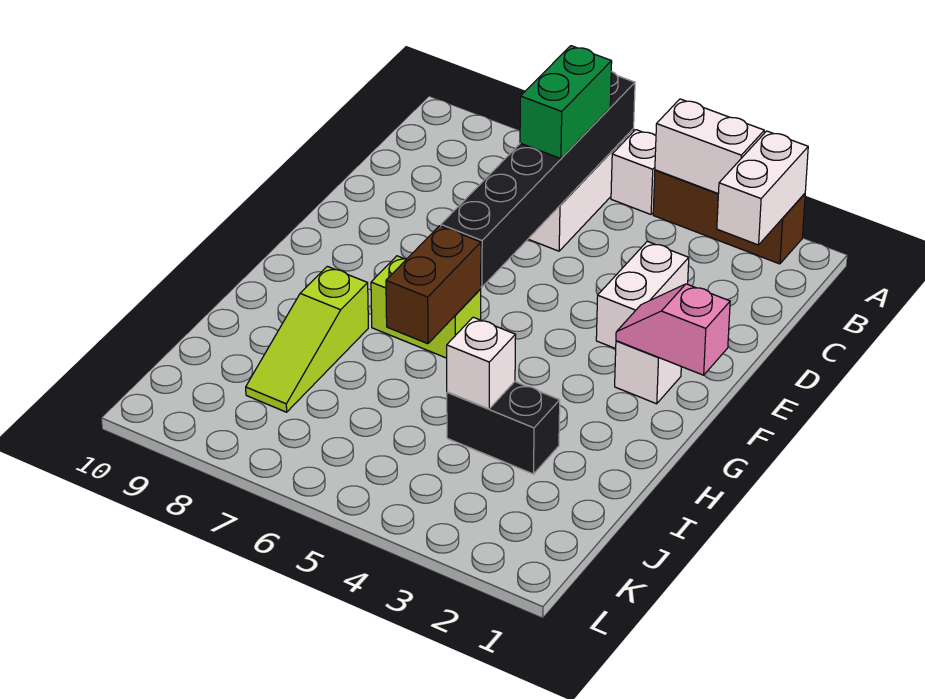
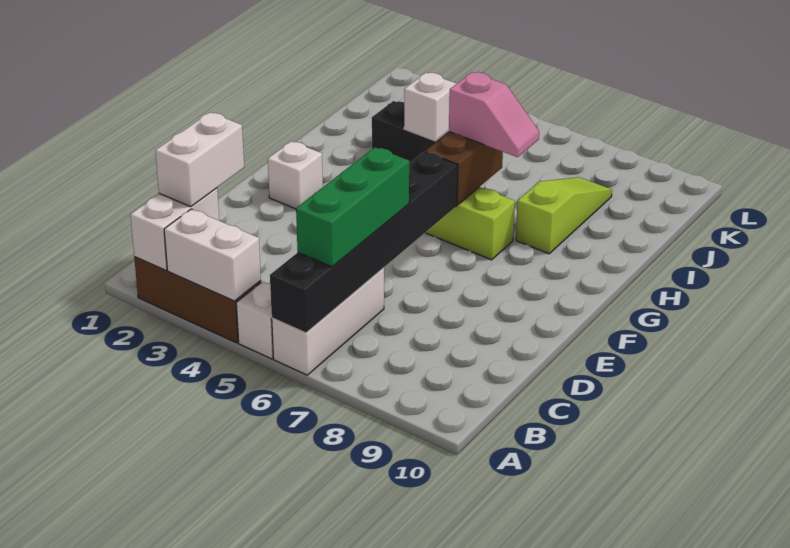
green brick B6:C6 level 3 -> green brick B6:D6 level 3
white brick D3:E3 level 1 -> white brick B2:C2 level 3
pink slope F1:F2 level 2 top 1 -> pink slope H6:H7 level 3 top 6

